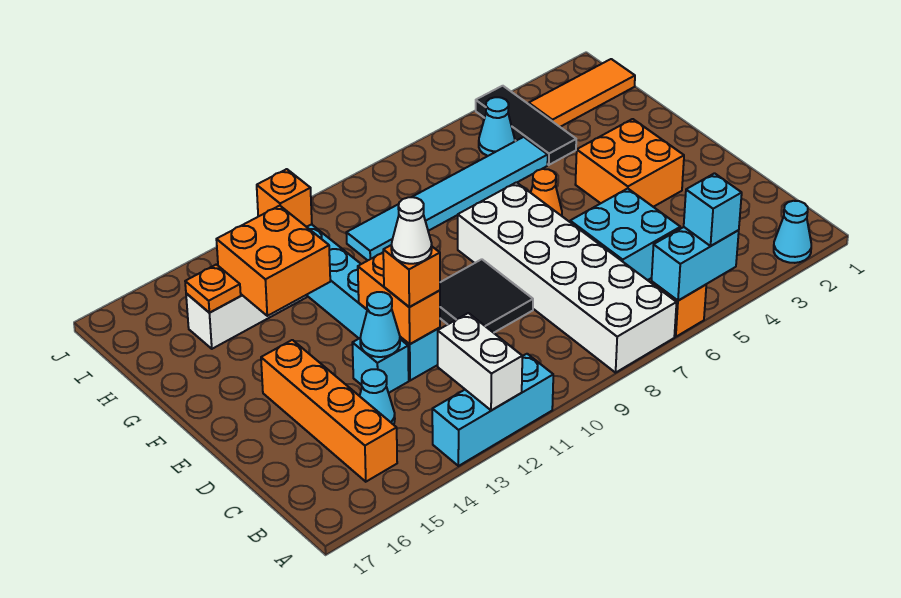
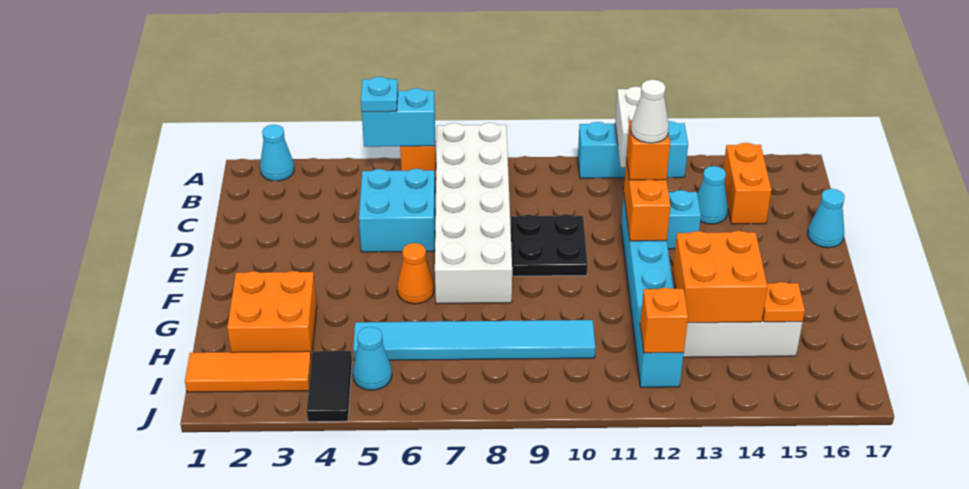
cyan brick A5 level 3 -> cyan plate A5 level 3
orange brick B15:E15 level 1 -> orange brick B15:C15 level 1
black tile D9:E10 level 1 -> black plate D9:E10 level 1
cyan cone D13 level 2 -> cyan cone D17 level 1
orange brick E3:F4 level 1 -> orange brick G2:H3 level 1
black tile H4:J4 level 1 -> black tile I4:J4 level 1

